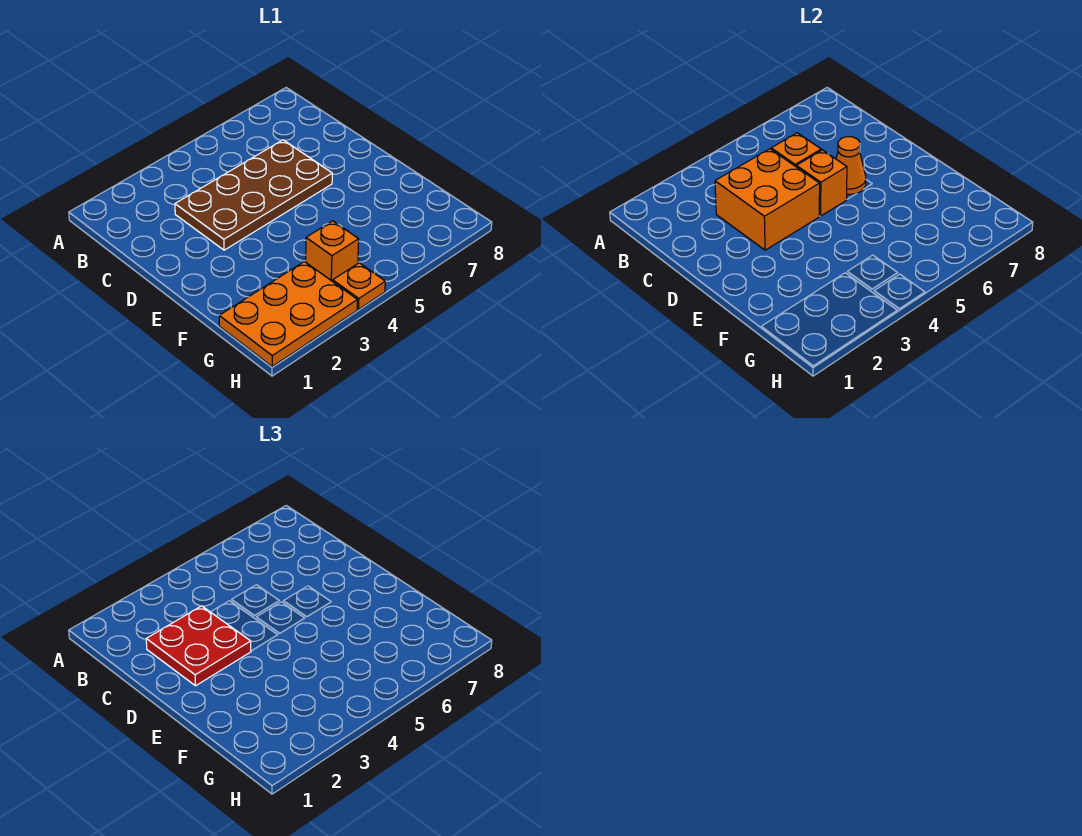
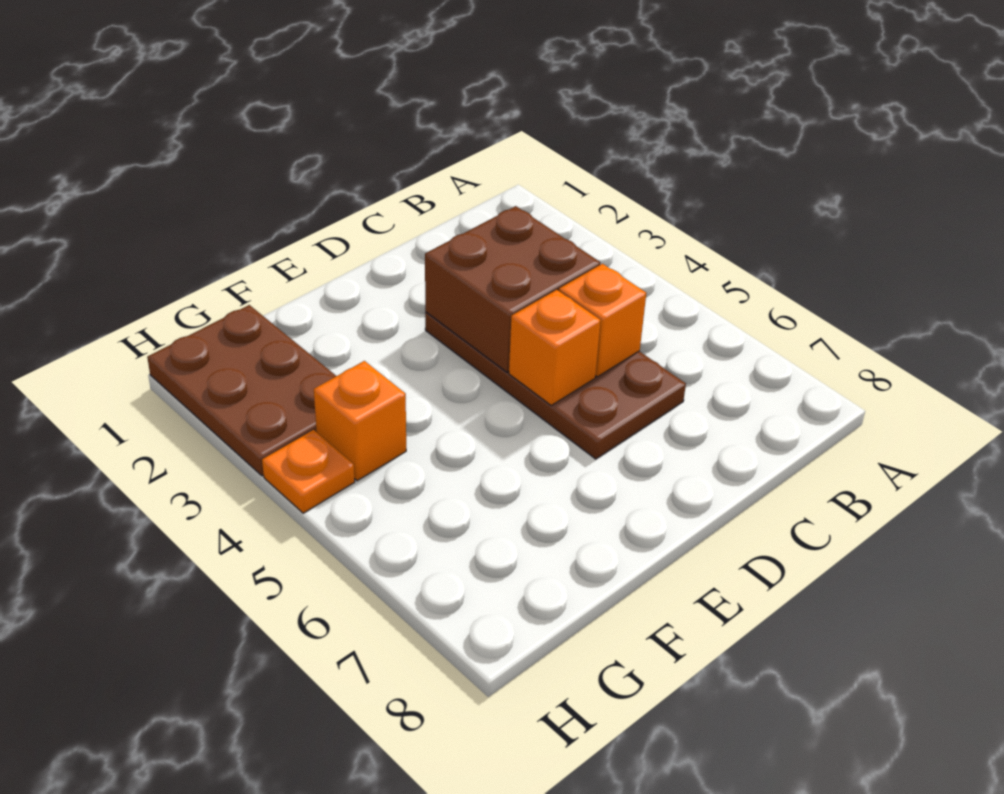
red plate C2:D3 level 3 -> none
orange brick C3:D4 level 2 -> brown brick C3:D4 level 2
orange cone D6 level 2 -> none
orange plate G1:H3 level 1 -> brown plate G1:H3 level 1

